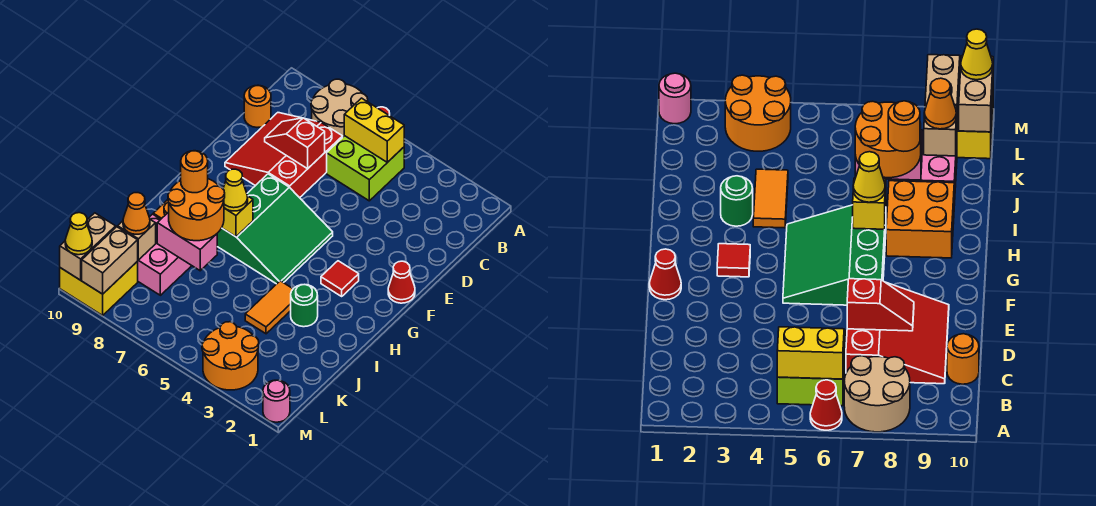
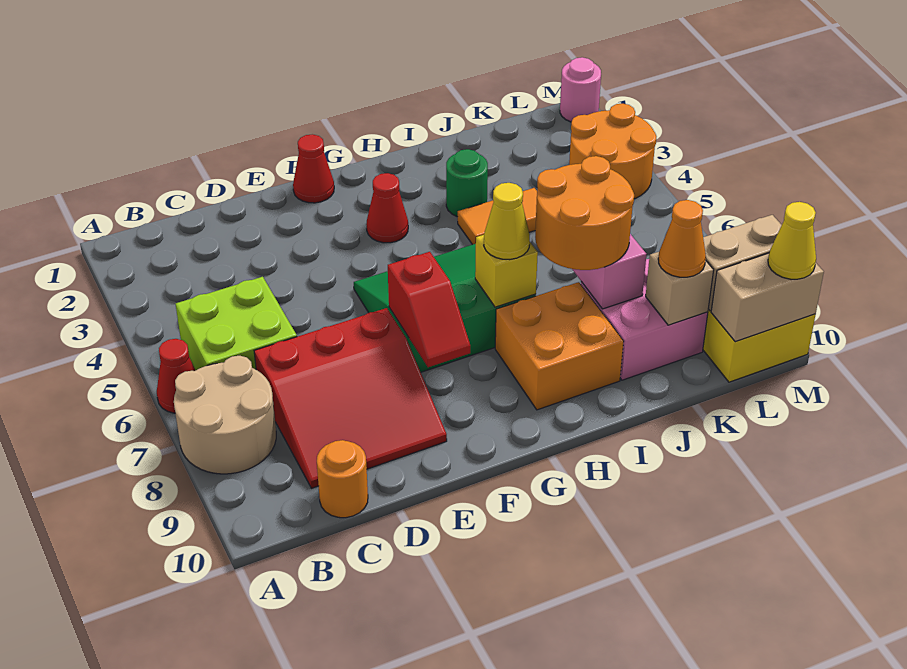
yellow brick B5:B6 level 2 -> none
red slope D7:D8 level 2 top 7 -> red slope F7:F8 level 2 top 7
red tile G3 level 1 -> red cone G3 level 1
orange round brick I8 level 4 -> none

